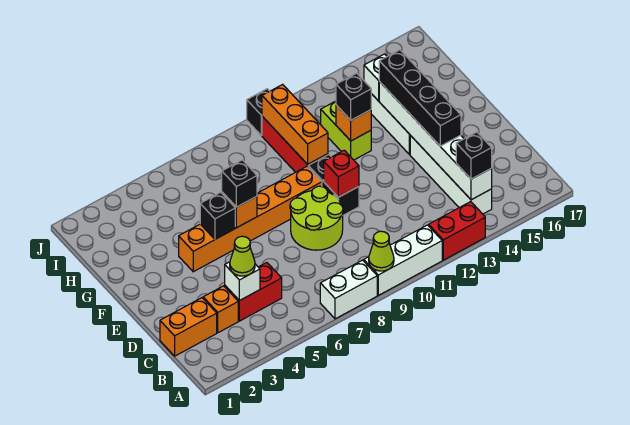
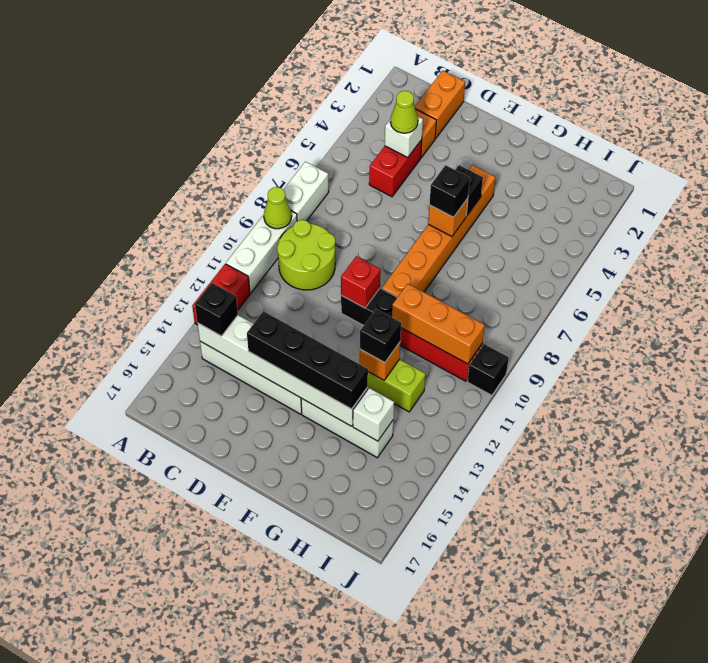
lime round brick D8:E9 level 1 -> lime round brick B9:C10 level 1

